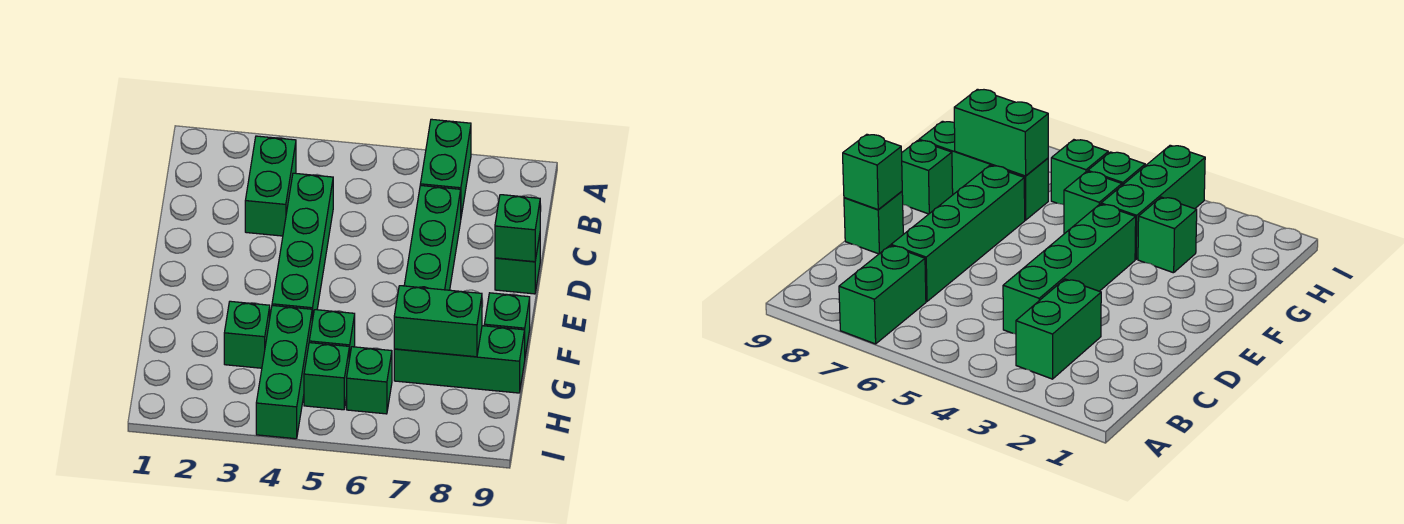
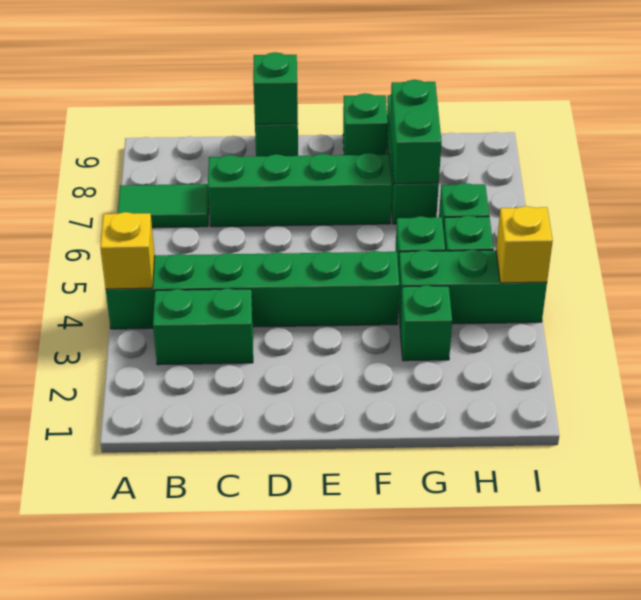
none -> yellow brick A4 level 2
green brick A7:B7 level 1 -> green tile A7:B7 level 1
green brick C4:F4 level 1 -> green brick A4:F4 level 1
none -> yellow brick I4 level 2

